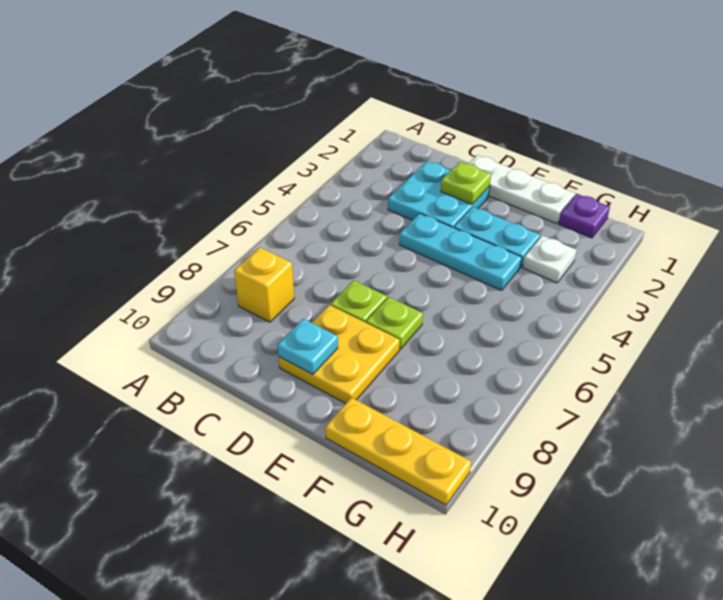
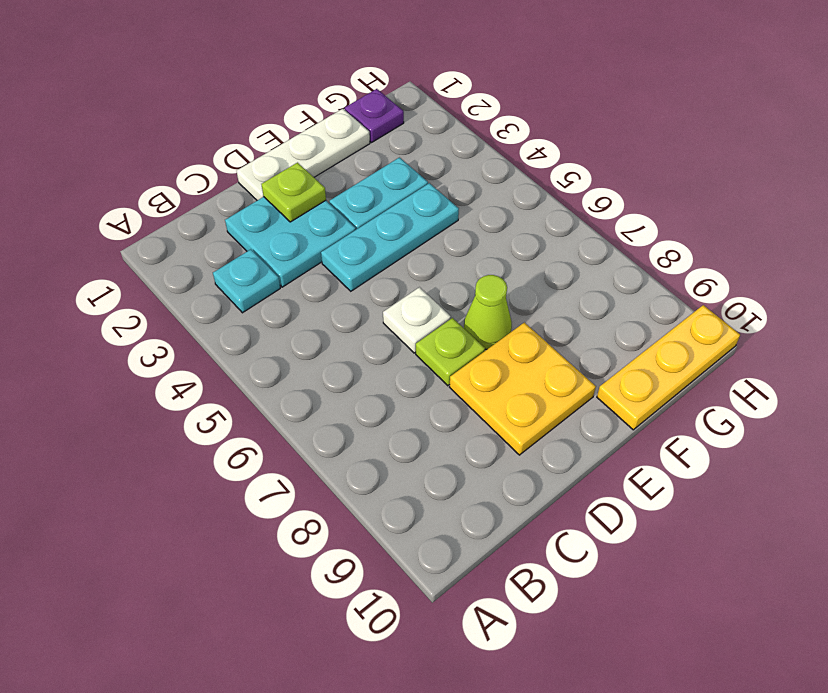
yellow brick B8 level 1 -> none
cyan plate D9 level 2 -> cyan plate B3 level 1
lime plate E7 level 1 -> lime cone E7 level 1
white plate G3 level 1 -> white plate D6 level 1

